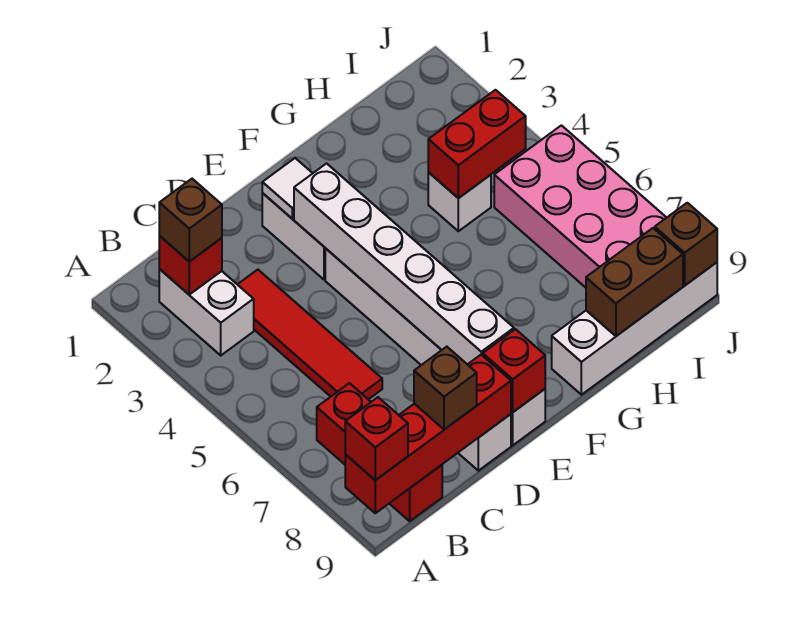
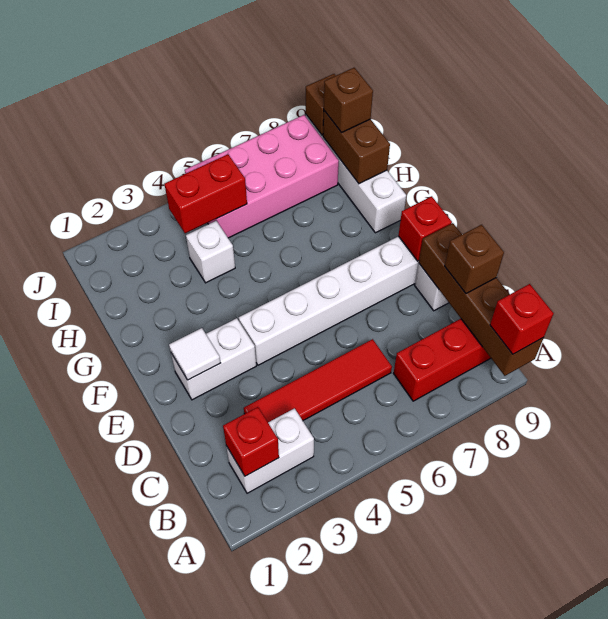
red brick A9:D9 level 2 -> brown brick A9:D9 level 2
brown brick B2 level 3 -> brown brick I9 level 3
white brick E3:E8 level 2 -> none
red brick H4:I4 level 2 -> red brick I4:I5 level 2

